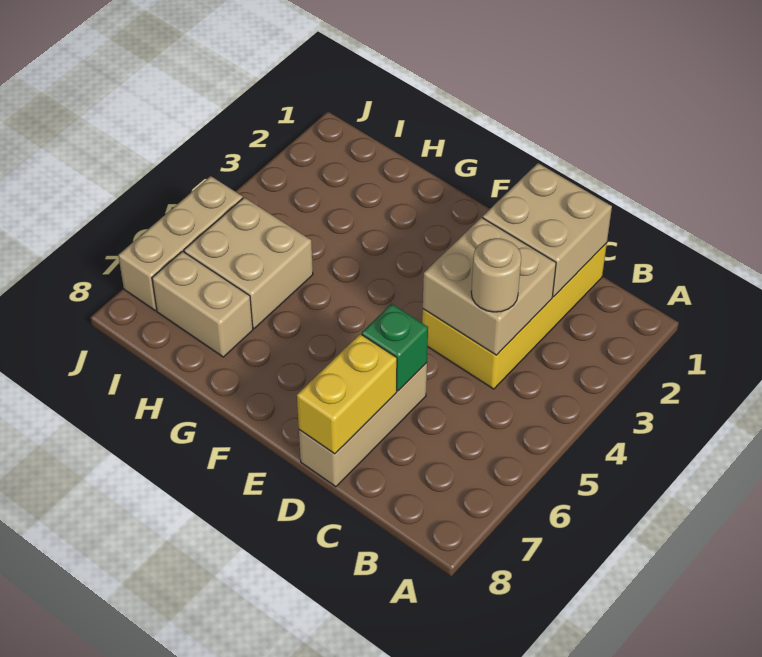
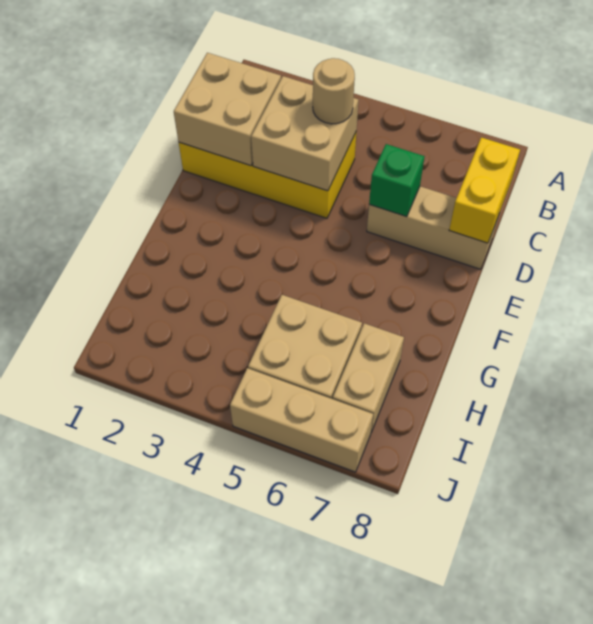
yellow brick D7:D8 level 2 -> yellow brick C8:D8 level 2

